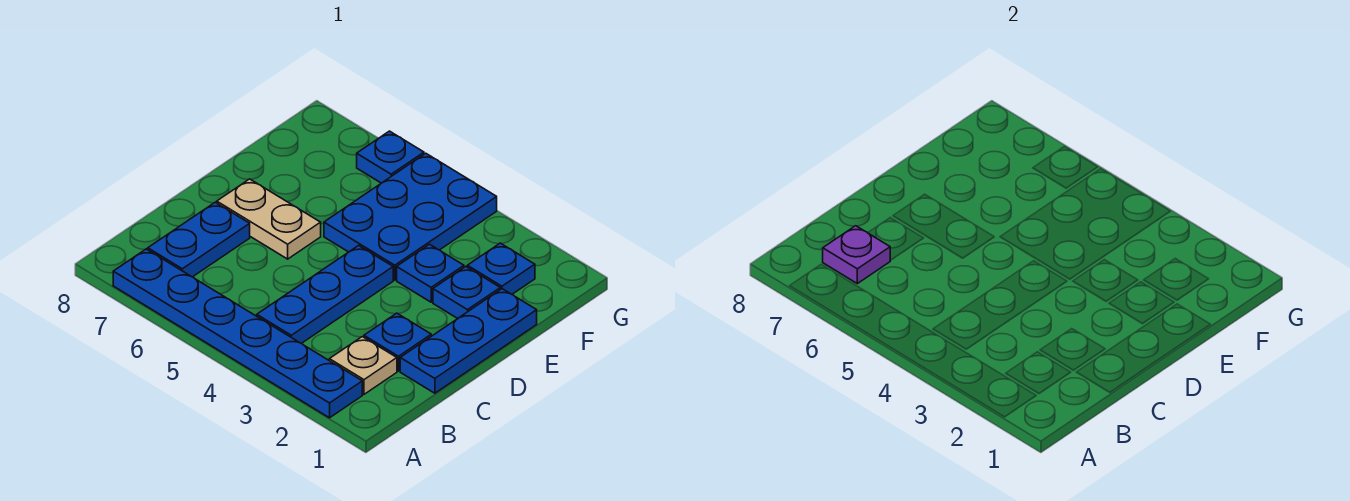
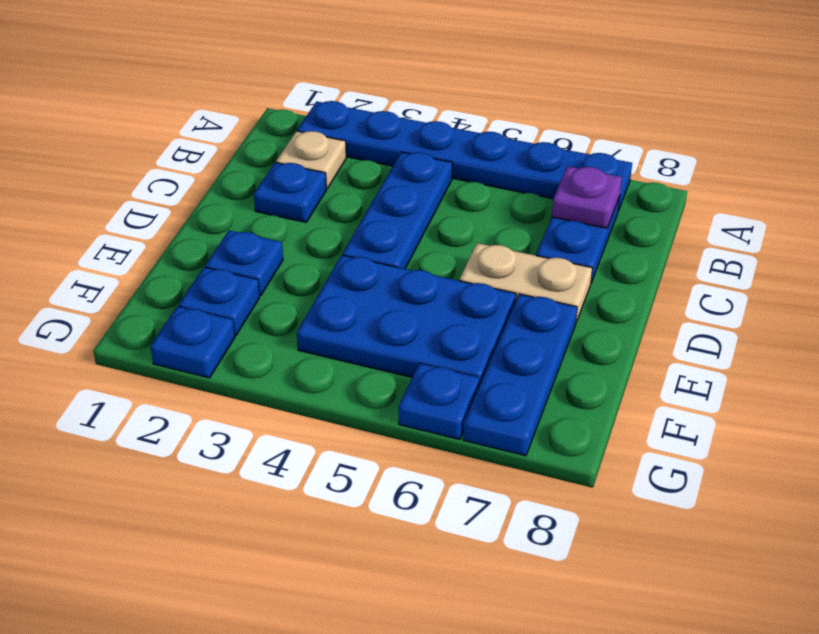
blue plate C1:E1 level 1 -> blue plate E7:G7 level 1
blue plate E3 level 1 -> blue plate G2 level 1
blue plate E4:G5 level 1 -> blue plate E4:F6 level 1

